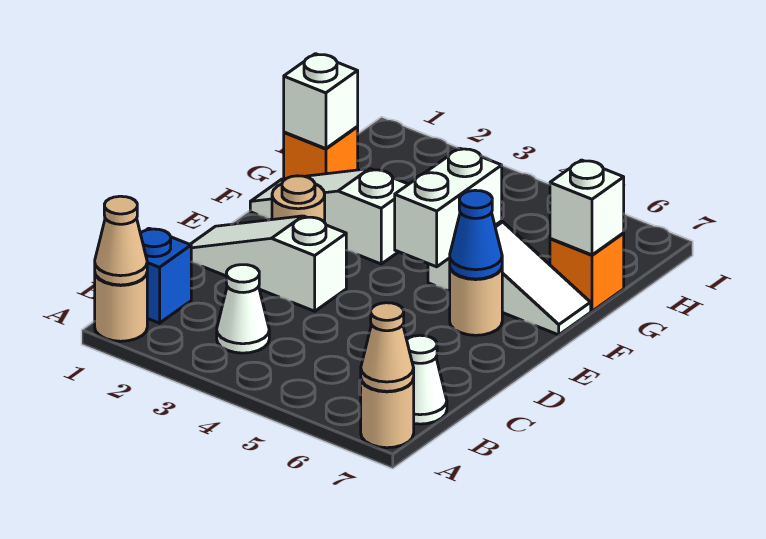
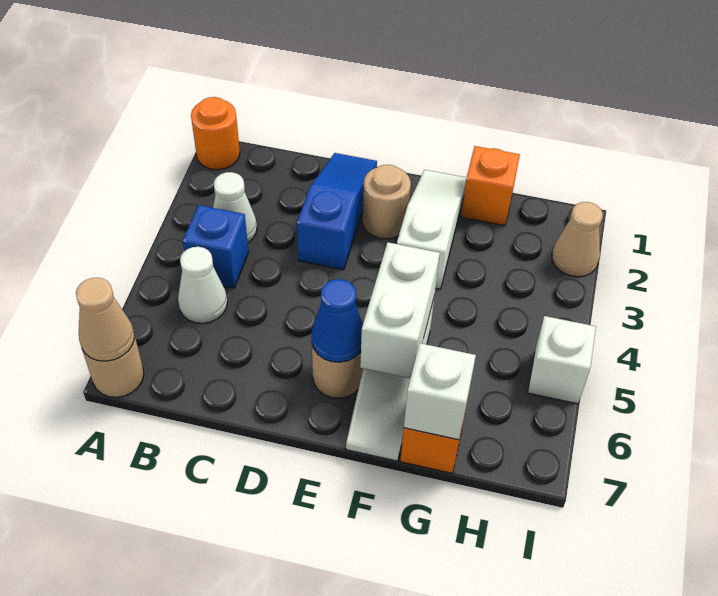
tan round brick A1 level 1 -> orange round brick A1 level 1
tan cone A1 level 2 -> tan cone I2 level 1
blue brick B1 level 1 -> blue brick B4 level 1
white cone B7 level 1 -> white cone B5 level 1
white slope D1:D3 level 1 top 3 -> blue slope D1:D3 level 1 top 3
white brick E5:F5 level 2 -> white brick F5:F6 level 2
white brick G1 level 2 -> white brick I5 level 1

